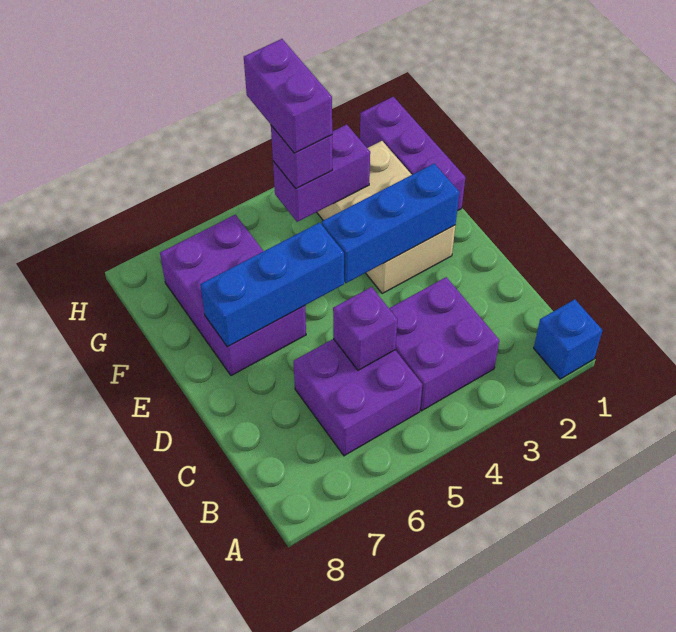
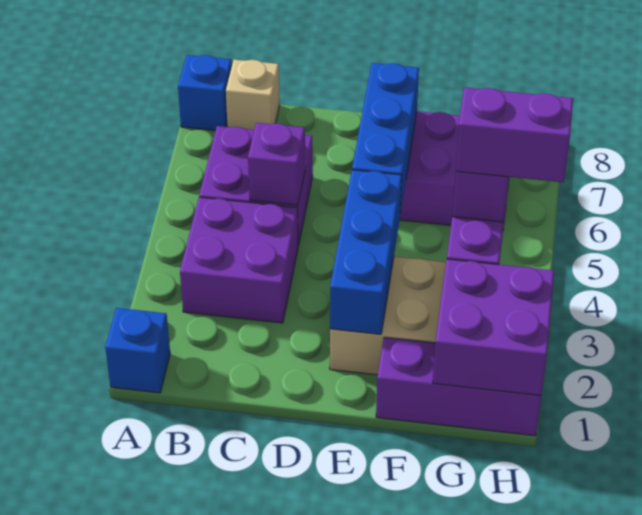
none -> blue brick A8 level 1
none -> tan brick B8 level 1
none -> purple brick G1:H2 level 2

